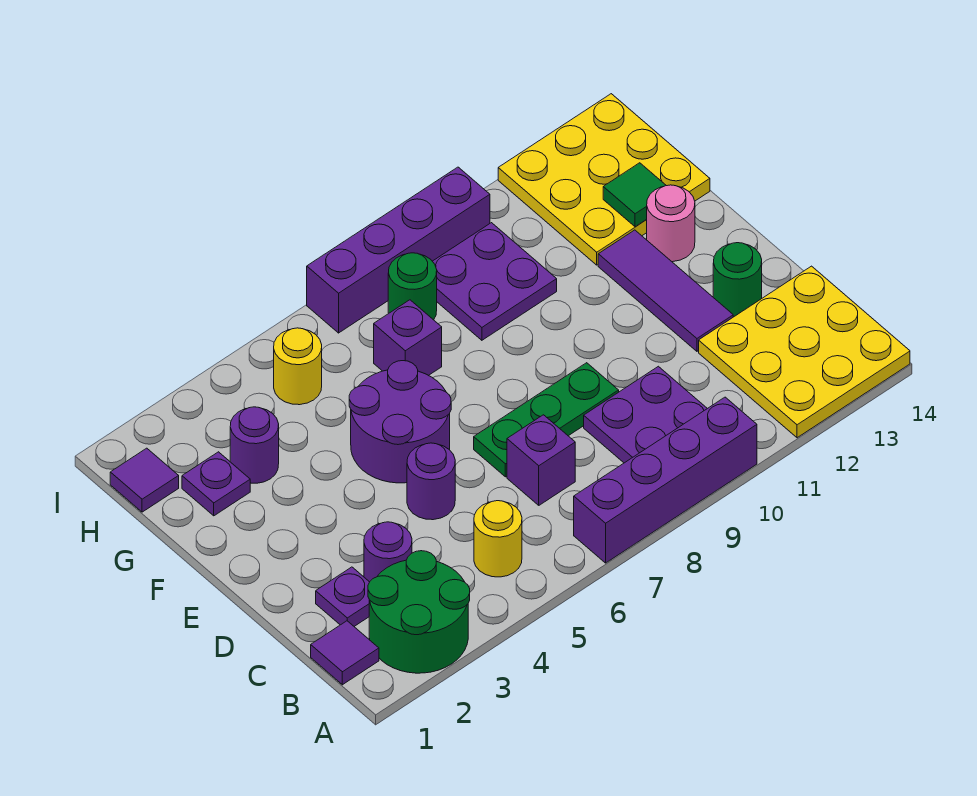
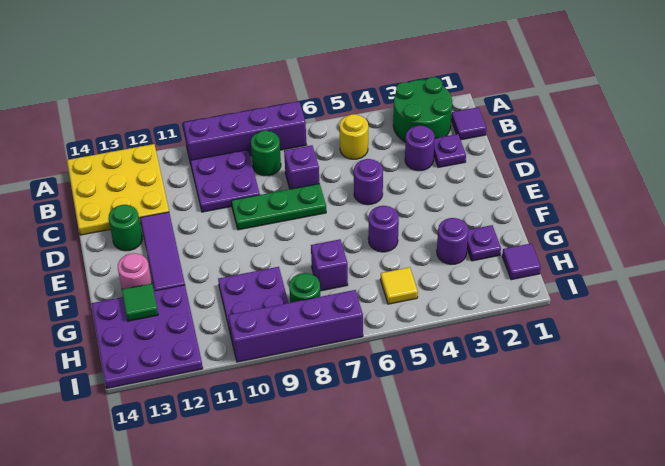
none -> green round brick B8 level 1
purple round brick E5:F6 level 1 -> purple round brick F5 level 1
yellow plate G12:I14 level 1 -> purple plate G12:I14 level 1
yellow round brick H5 level 1 -> yellow tile H5 level 1

